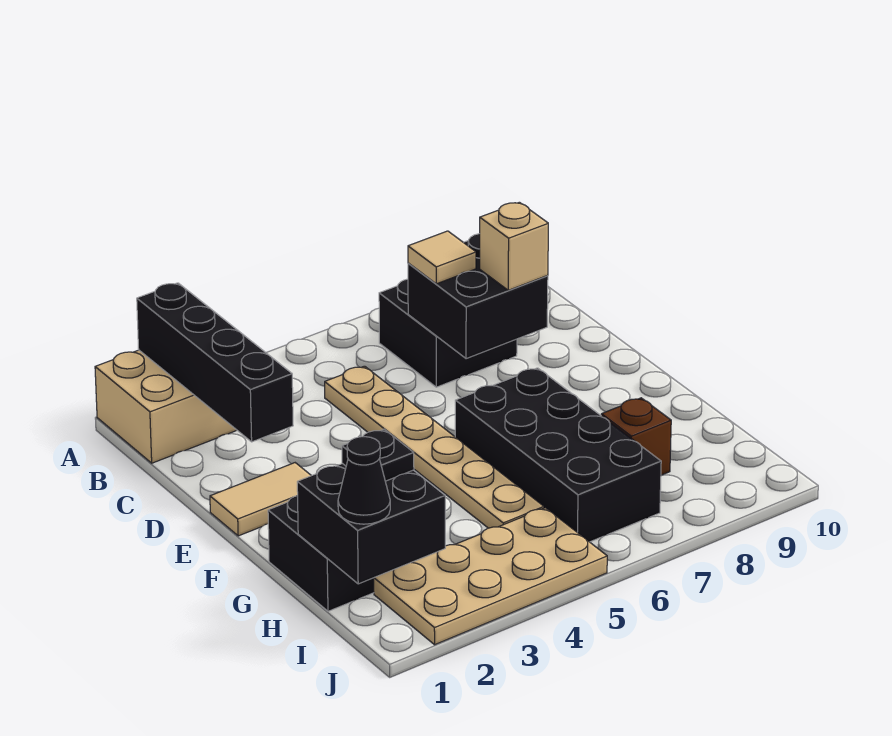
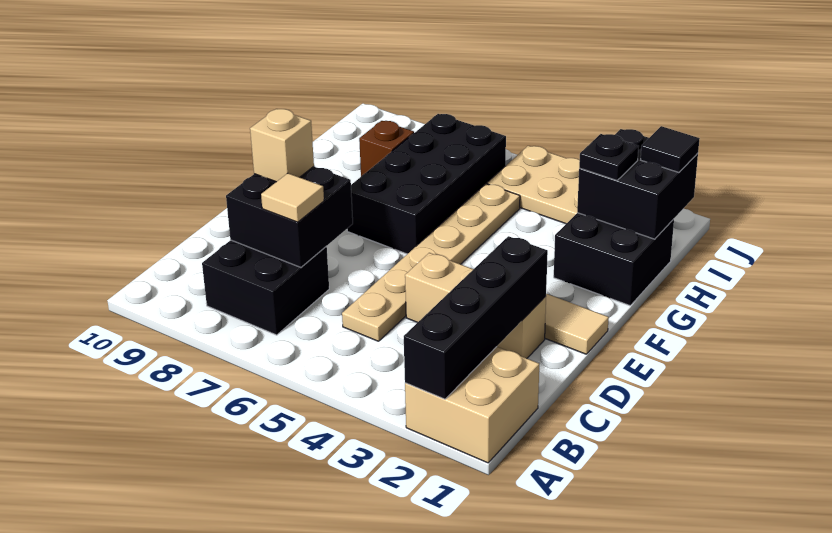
none -> tan brick D2:D4 level 1
black cone I1 level 3 -> black tile I1 level 3

